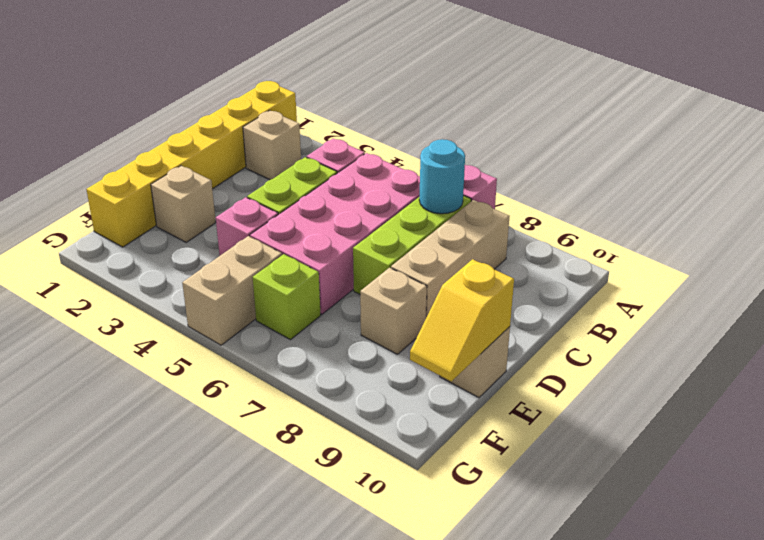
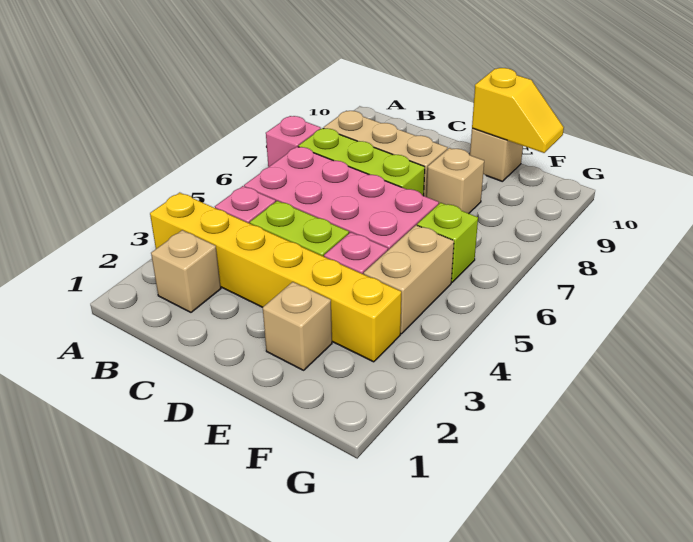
yellow brick A1:F1 level 1 -> yellow brick A3:F3 level 1
cyan round brick B7 level 2 -> none
tan brick F5:G5 level 1 -> tan brick F4:F5 level 1

